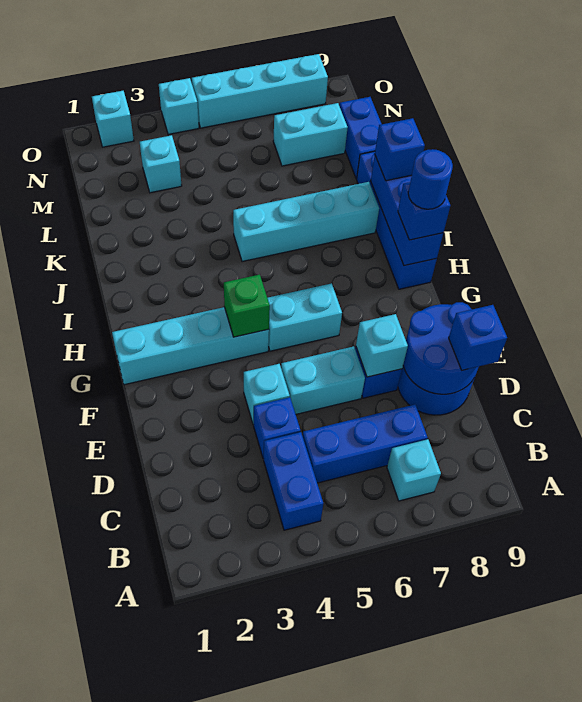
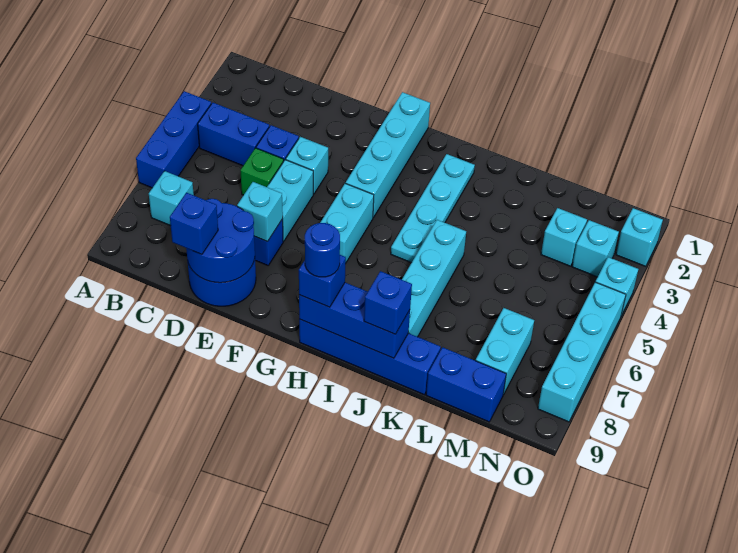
blue brick C5:C7 level 1 -> blue brick A4:A6 level 1
green brick G4 level 2 -> green brick D5 level 1
none -> cyan plate I2:I5 level 1
none -> cyan brick N3 level 1

